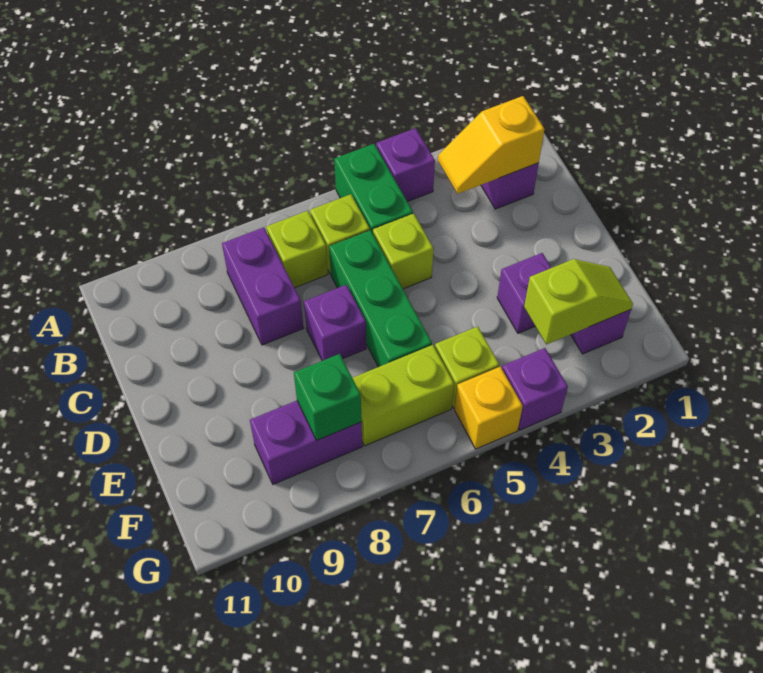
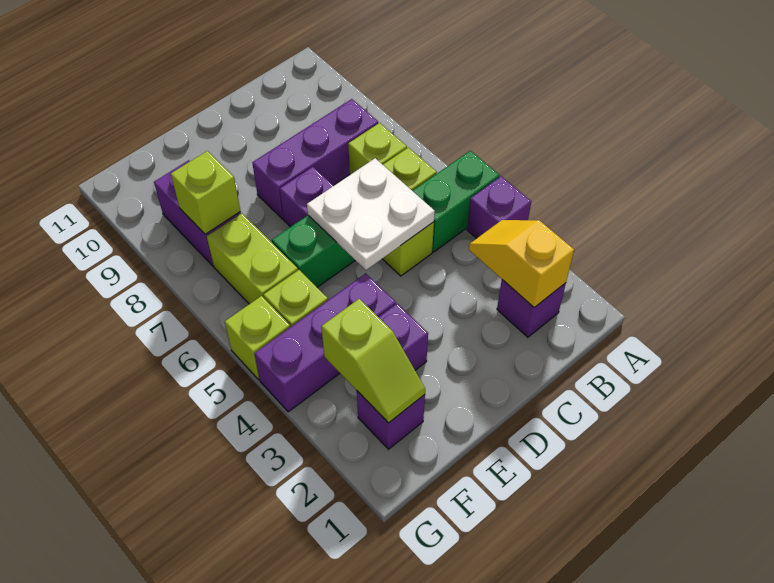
purple brick B8:C8 level 1 -> purple brick B8:D8 level 1
none -> white plate C5:D6 level 2
green brick F8 level 2 -> lime brick F8 level 2
purple brick G4 level 1 -> purple brick E4:G4 level 1
yellow brick G5 level 1 -> lime brick G5 level 1

